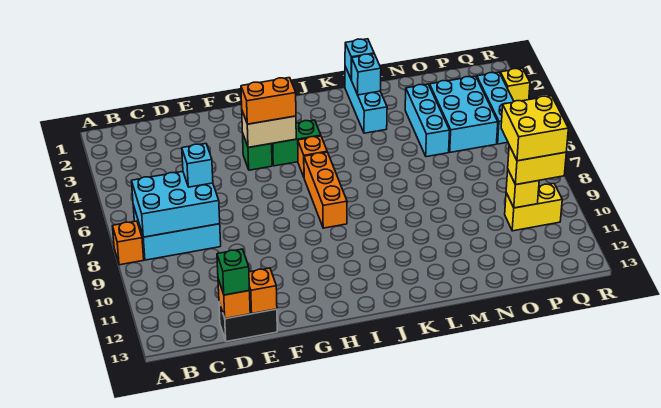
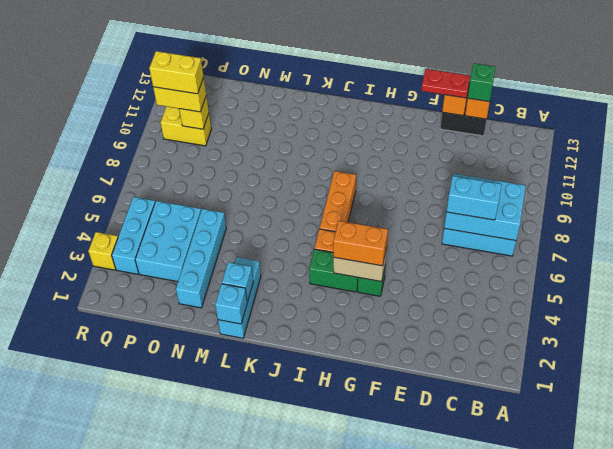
orange brick A8 level 1 -> none
cyan brick D7 level 3 -> cyan brick C7:D7 level 3
none -> red plate E13:F13 level 3
cyan brick N3:N5 level 1 -> cyan brick N2:N5 level 1
yellow brick P9:Q10 level 4 -> yellow brick P10:Q10 level 4

